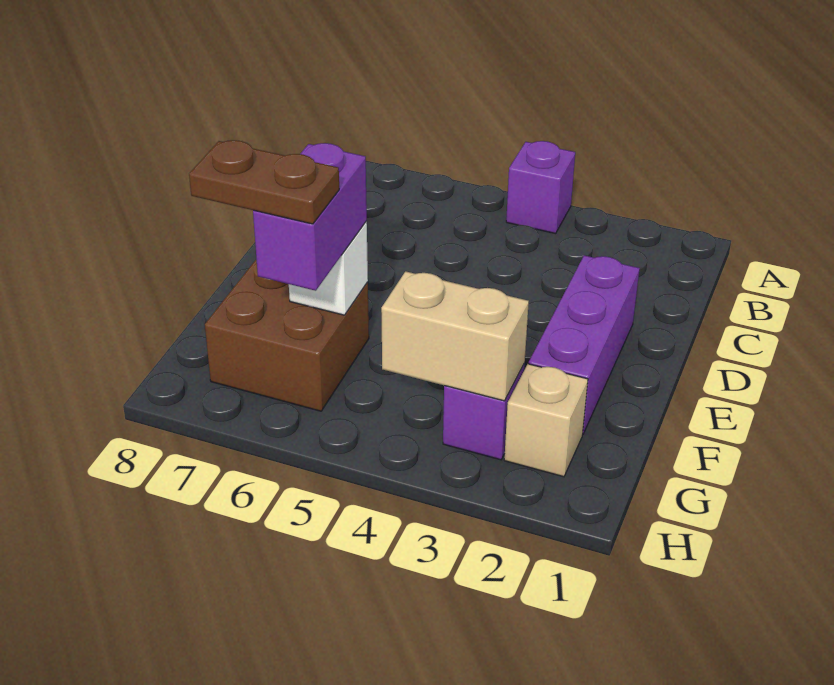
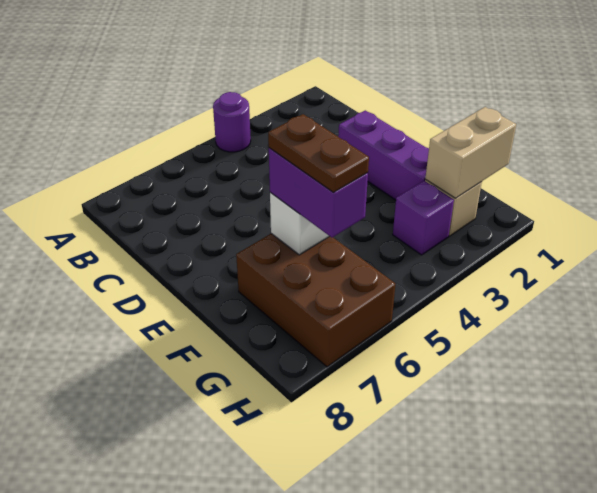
purple brick A4 level 1 -> purple round brick A4 level 1
brown brick F6:G7 level 1 -> brown brick F6:H7 level 1
tan brick G3:G4 level 2 -> tan brick G1:G2 level 2
brown plate G6:G7 level 4 -> brown plate F6:G6 level 4

